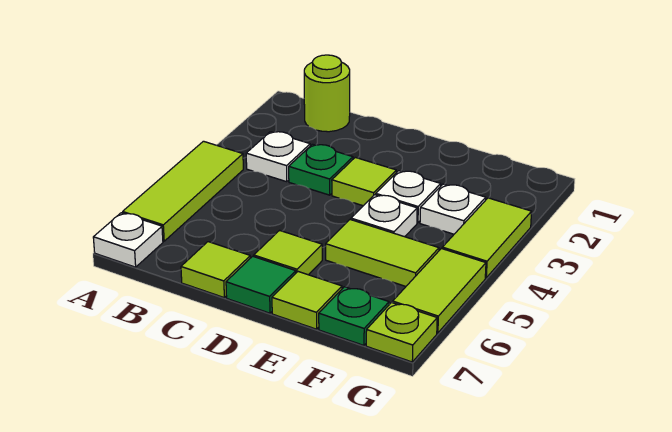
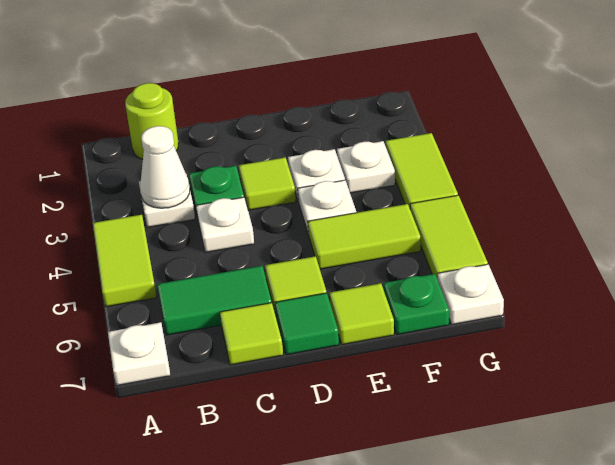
lime tile A4:A6 level 1 -> lime tile A4:A5 level 1
none -> white cone B3 level 2
none -> green tile B6:C6 level 1
none -> white plate C4 level 1
lime plate G7 level 1 -> white plate G7 level 1

